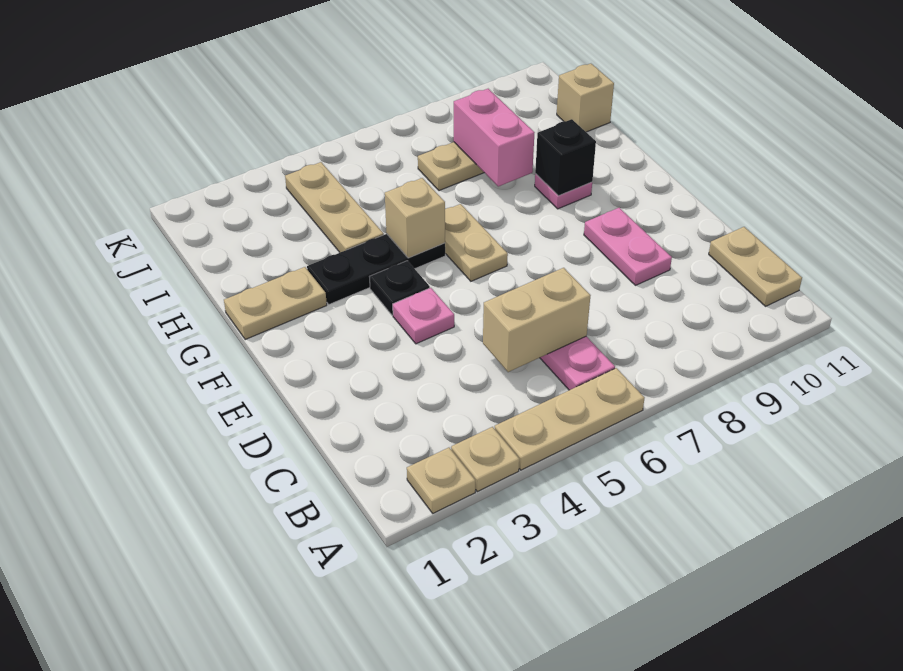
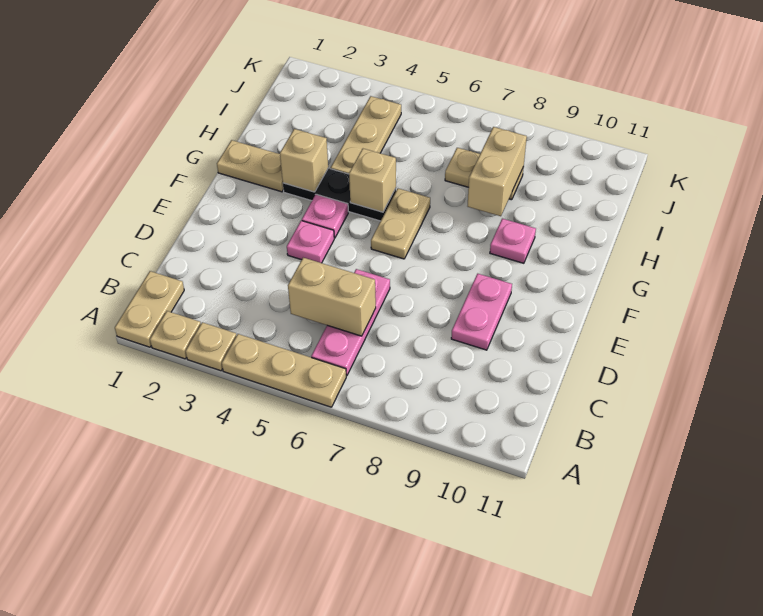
tan plate B11:C11 level 1 -> tan plate A1:B1 level 1
black plate F4 level 1 -> pink plate F4 level 1
black brick G9 level 2 -> none
pink brick H8:I8 level 2 -> tan brick H8:I8 level 2
tan brick I11 level 1 -> tan brick G3 level 2

